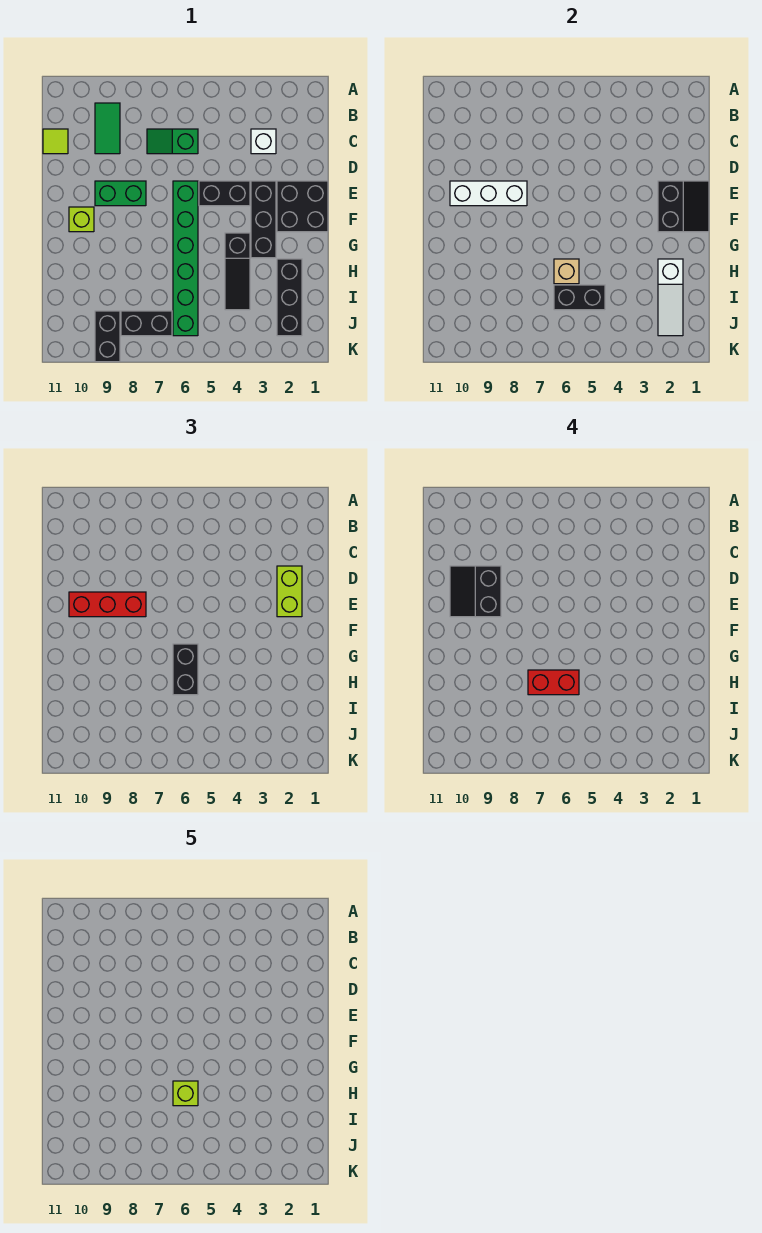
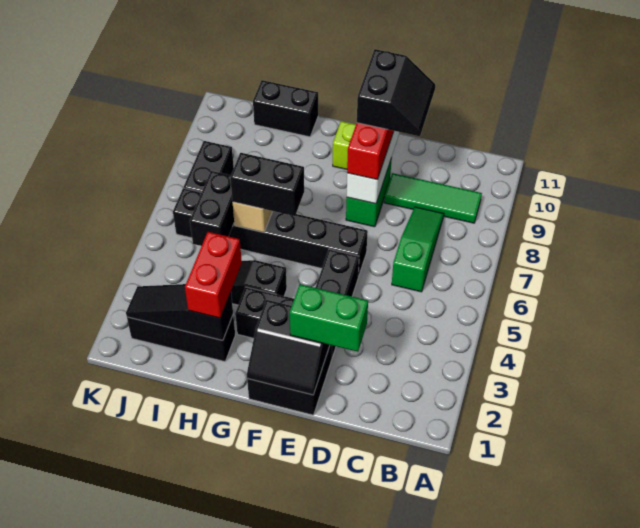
green tile B9:C9 level 1 -> green tile B9:D9 level 1
white brick C3 level 1 -> none
green slope C6:C7 level 1 top 6 -> green slope C6:C8 level 1 top 6
lime tile C11 level 1 -> none
lime brick D2:E2 level 3 -> green brick D2:E2 level 3
black slope D9:E10 level 4 top 9 -> black slope D9:E10 level 4 top E
green brick E6:J6 level 1 -> black brick E6:J6 level 1
white slope H2:J2 level 2 top H -> black slope H2:J2 level 2 top H
red brick H6:H7 level 4 -> red brick H2:H3 level 3
lime brick H6 level 5 -> none
black brick J9:K9 level 1 -> black brick H11:I11 level 1

